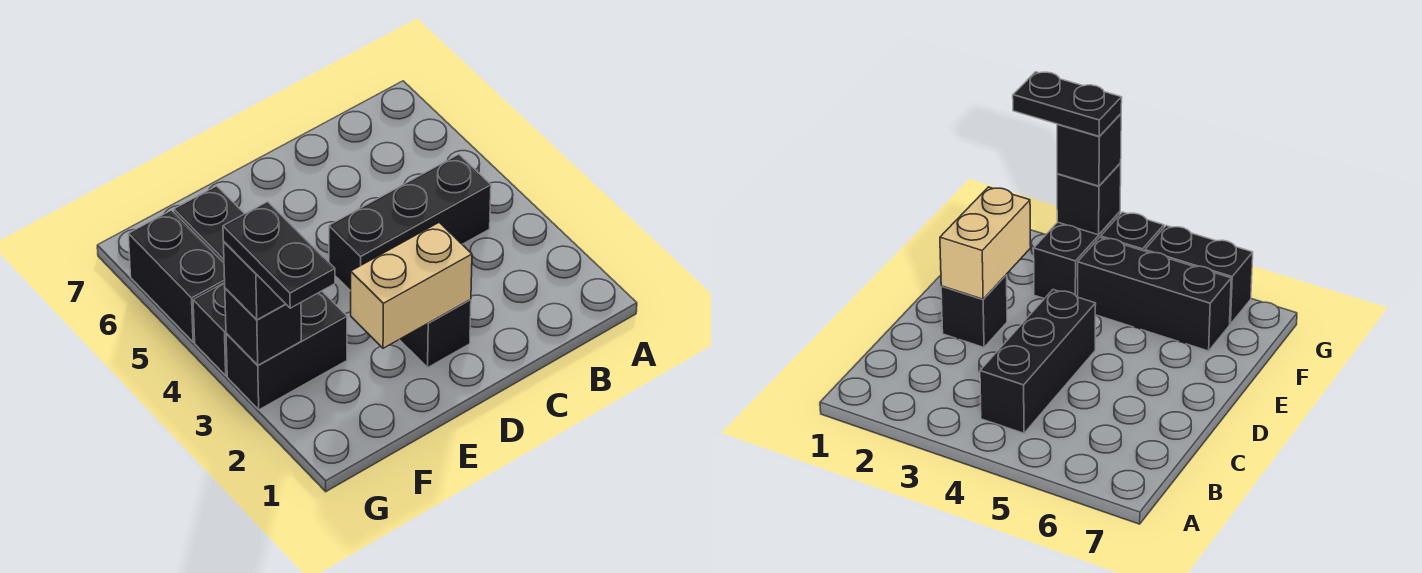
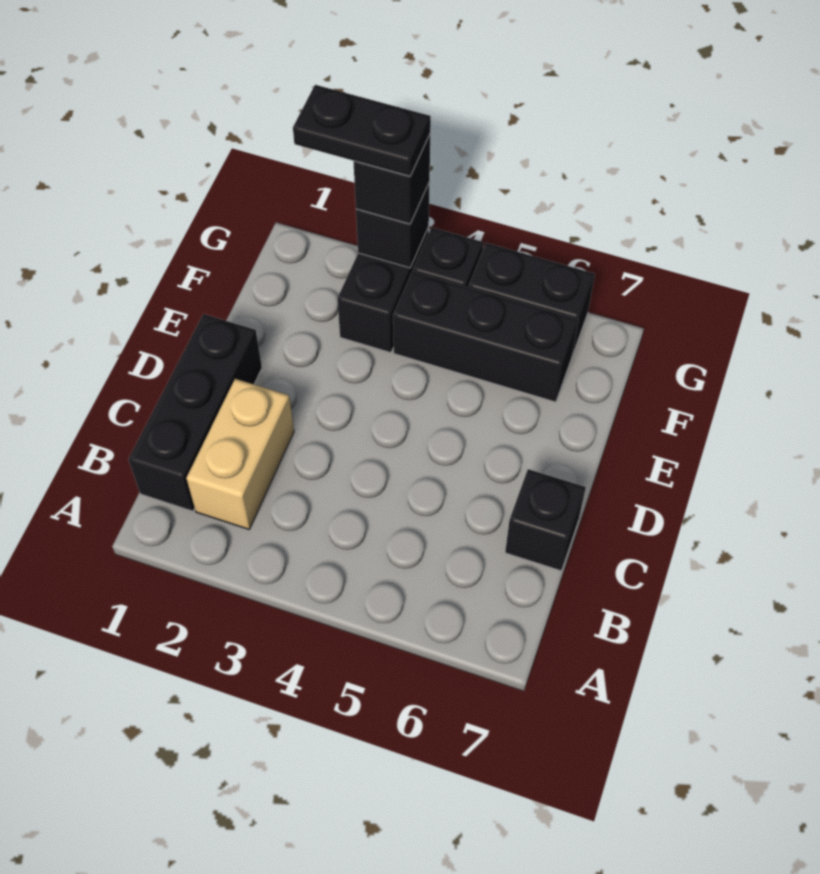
black brick B4:D4 level 1 -> black brick B1:D1 level 1
black brick D2 level 1 -> black brick C7 level 1
tan brick D2:E2 level 2 -> tan brick B2:C2 level 1

